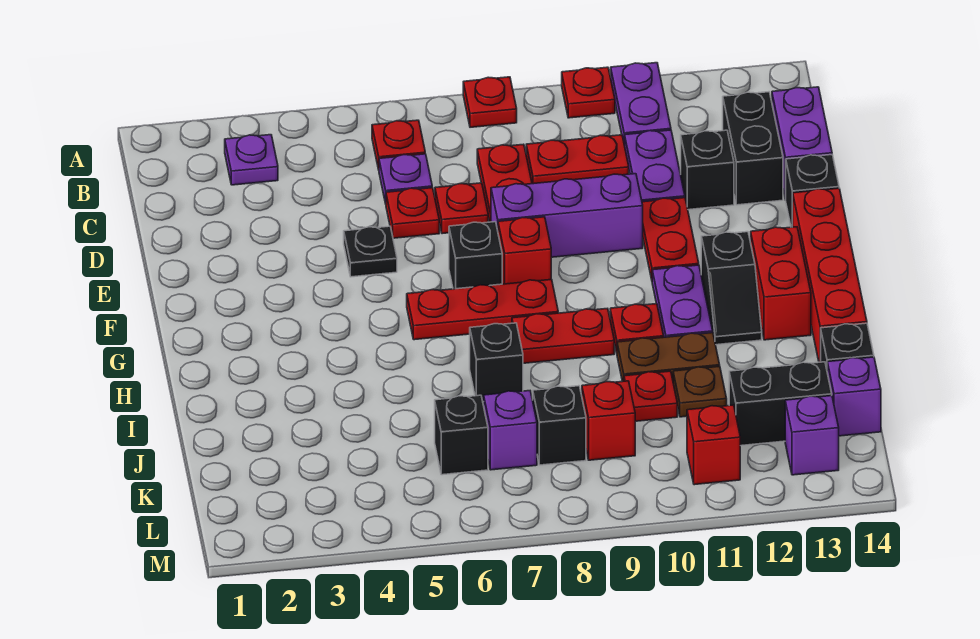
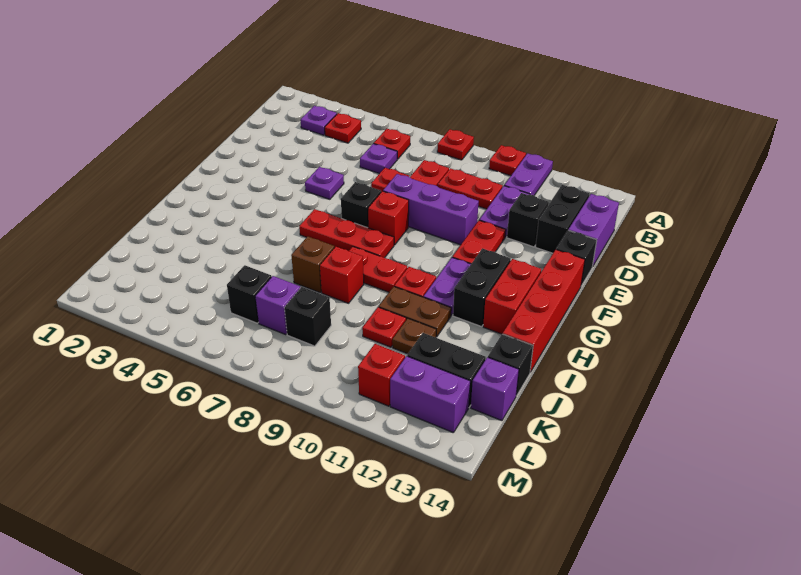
red plate D6 level 1 -> red plate B4 level 1
black plate E5 level 1 -> purple plate E5 level 1
black slope G12:H12 level 1 top G -> black brick G12:H12 level 1
black brick I7 level 1 -> brown brick I7 level 1
red brick K9 level 1 -> red brick I8 level 1
purple brick L13 level 1 -> purple brick L12:L13 level 1

